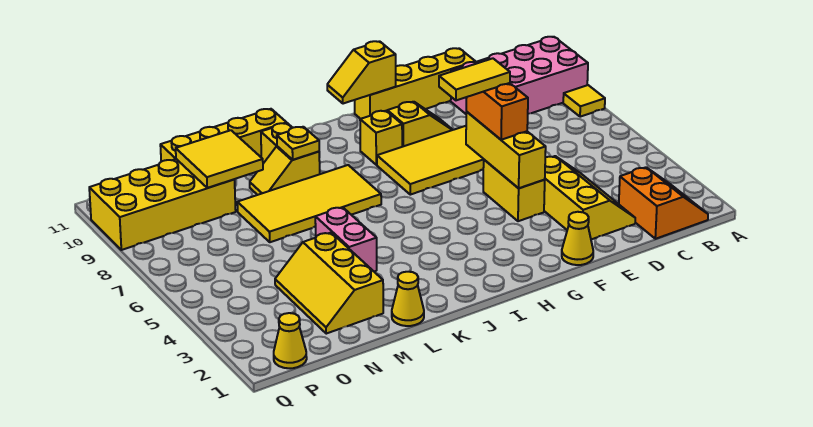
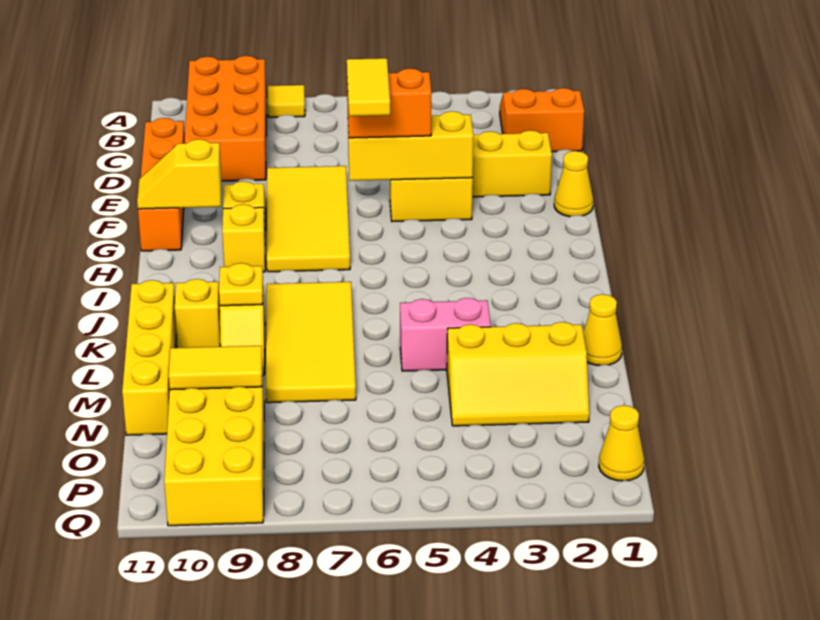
pink brick A9:D10 level 1 -> orange brick A9:D10 level 1
yellow brick D11:G11 level 1 -> orange brick D11:G11 level 1
yellow slope G11:H11 level 2 top G -> yellow slope G10:G11 level 2 top 10
yellow tile M9:N10 level 2 -> yellow tile N9:N10 level 2

